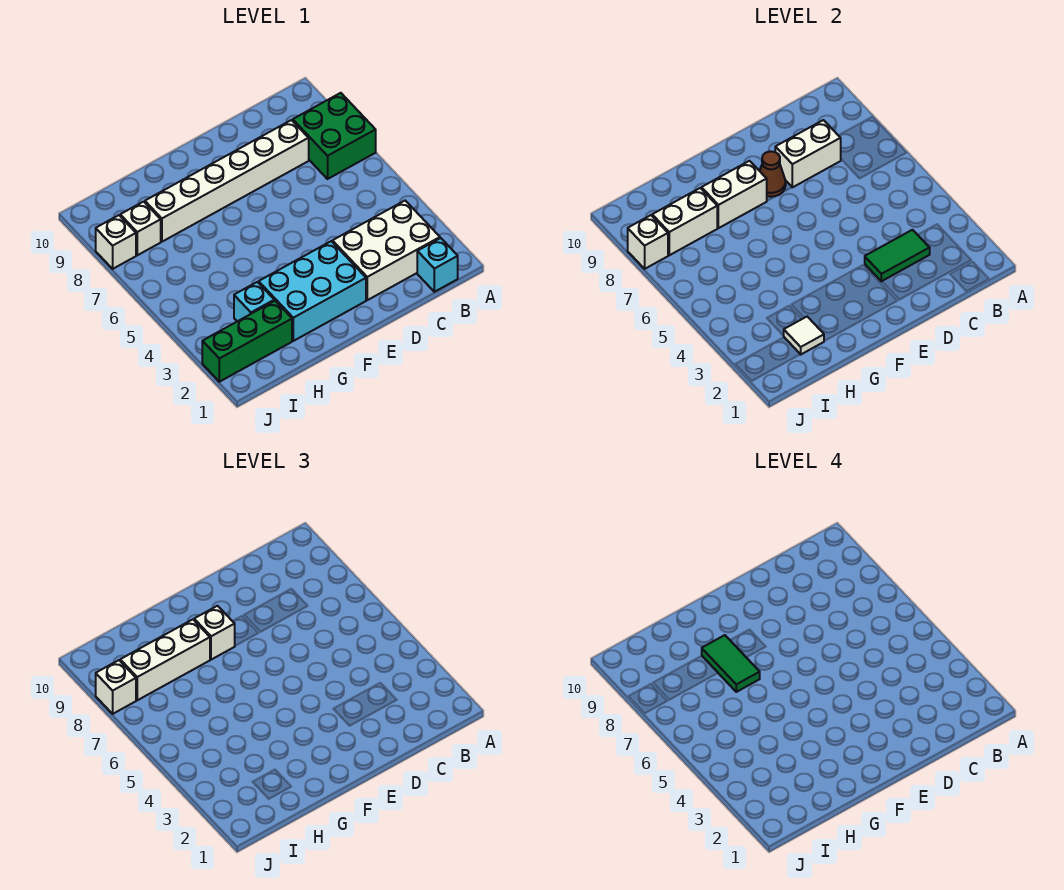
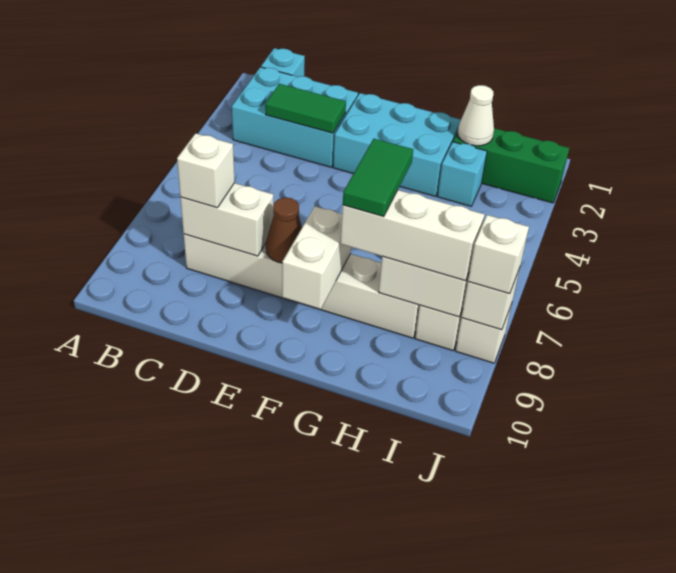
green brick A7:B8 level 1 -> none
white brick B2:D3 level 1 -> cyan brick B2:D3 level 1
white brick F8:G8 level 2 -> white brick F8:F9 level 2
white brick F8 level 3 -> white brick C8 level 3
white tile H2 level 2 -> white cone H2 level 2

